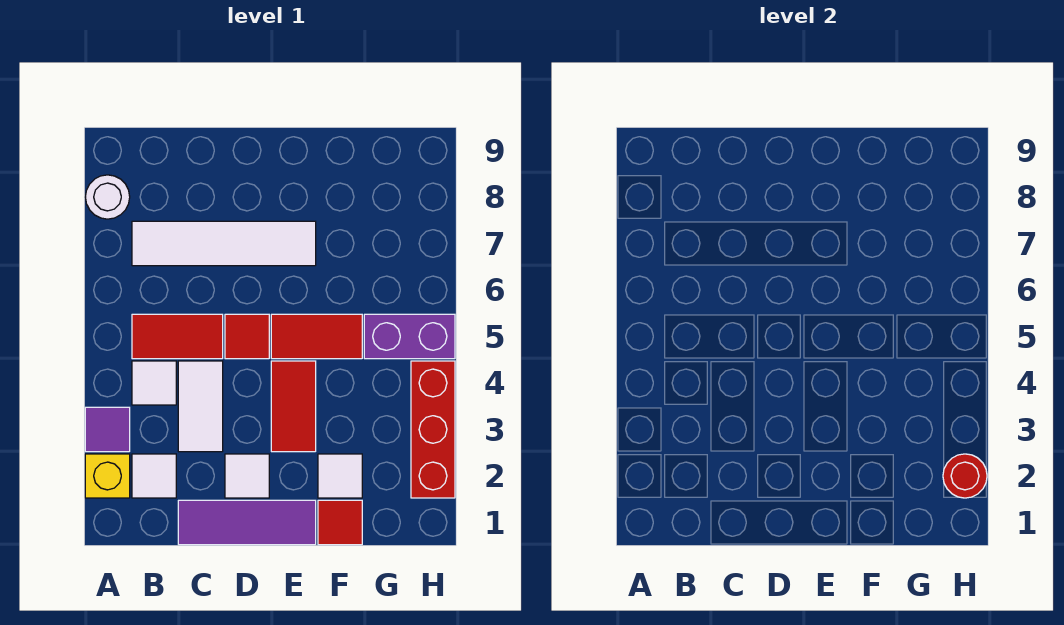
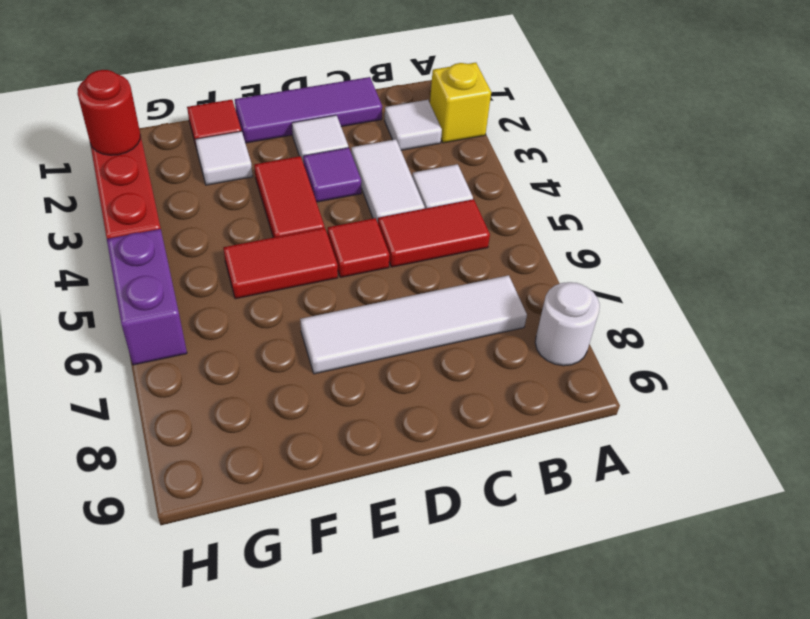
purple tile A3 level 1 -> purple tile D3 level 1
purple brick G5:H5 level 1 -> purple brick H5:H6 level 1

